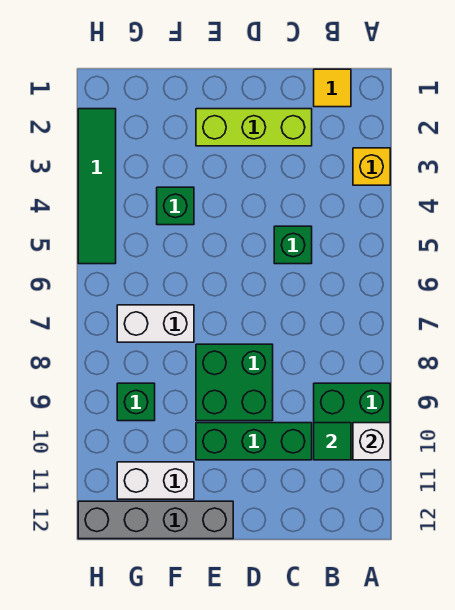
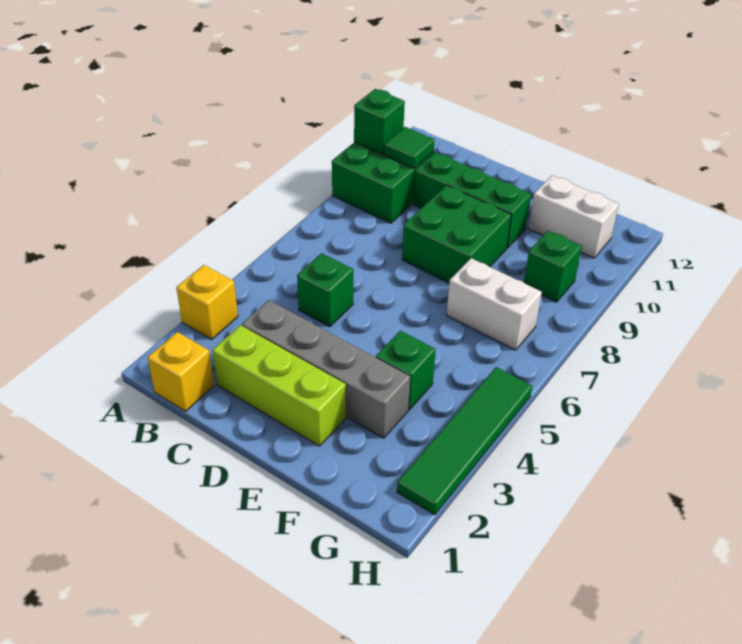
white brick A10 level 2 -> green brick A10 level 2
yellow tile B1 level 1 -> yellow brick B1 level 1
grey brick E12:H12 level 1 -> grey brick C3:F3 level 1

